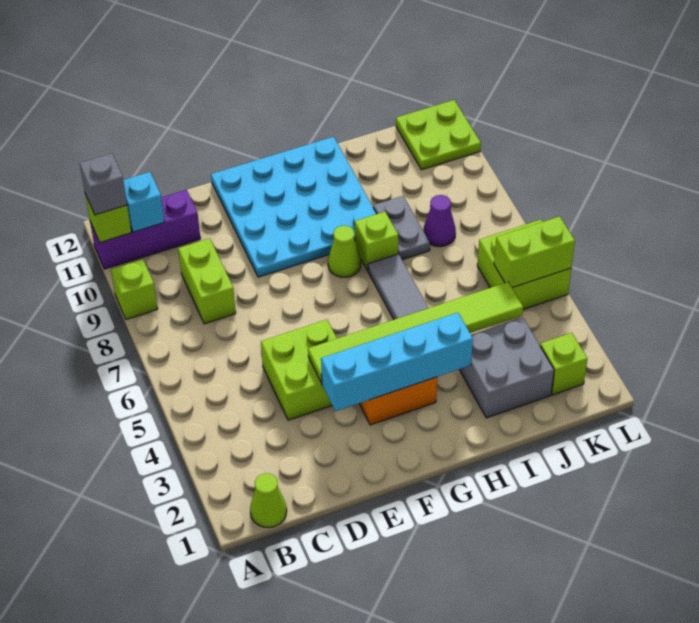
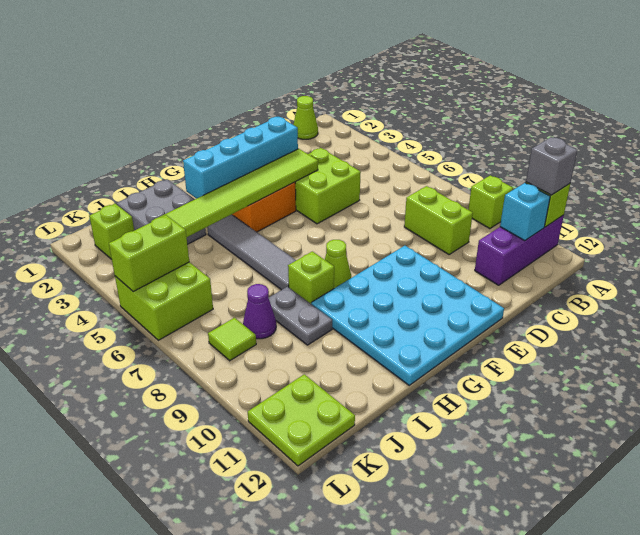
none -> lime tile K8 level 1

